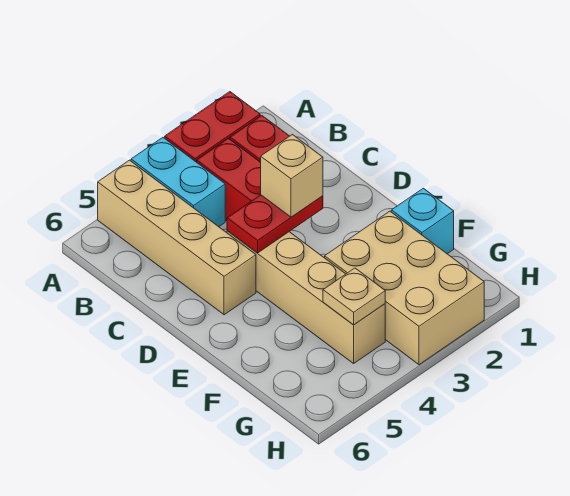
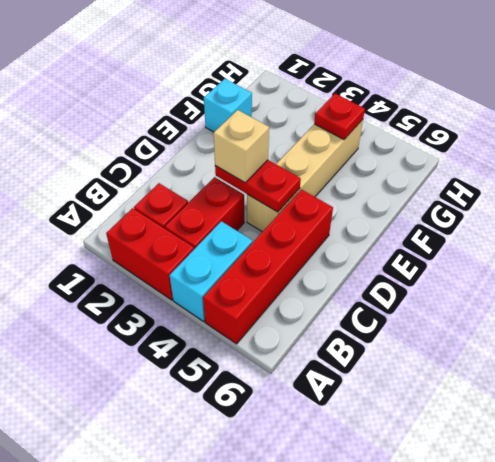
tan brick A5:D5 level 1 -> red brick A5:D5 level 1
tan brick F2:H3 level 1 -> none
tan plate G4 level 2 -> red plate G4 level 2

